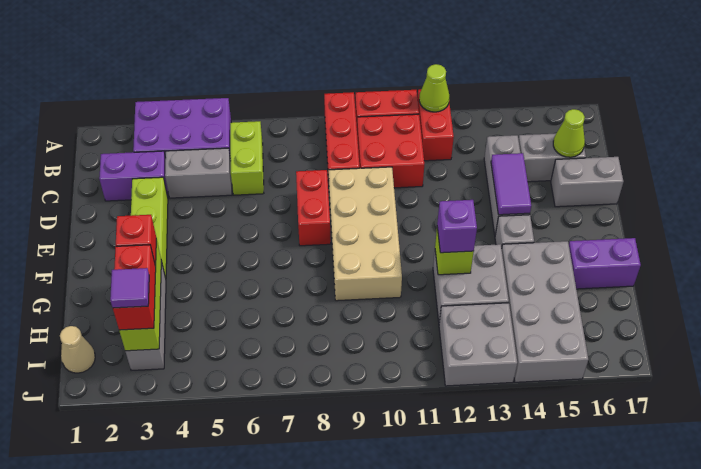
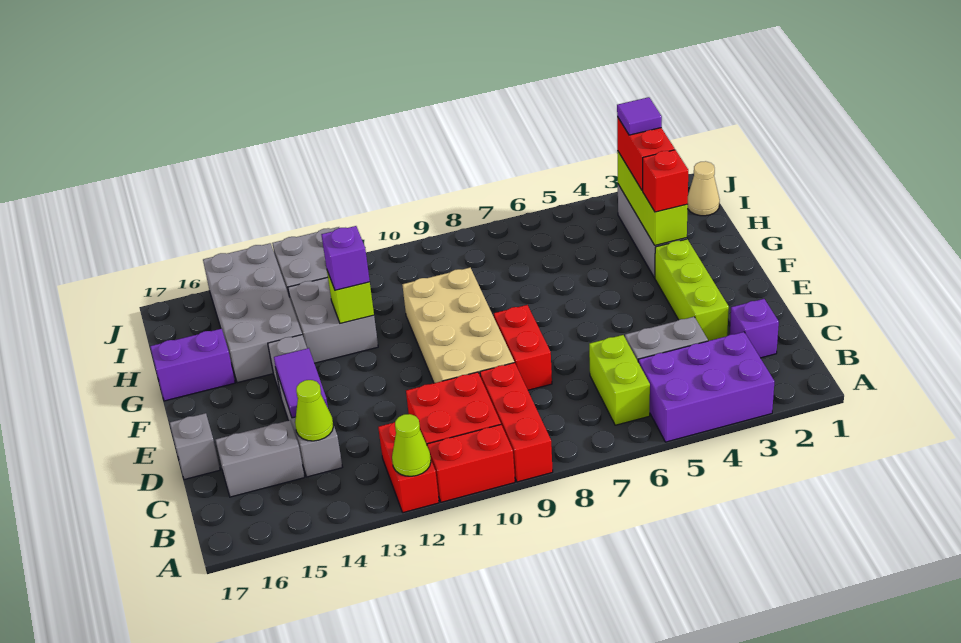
purple brick C2:C3 level 1 -> purple brick C2 level 1
lime cone C16 level 2 -> lime cone C14 level 2
grey brick D16:D17 level 1 -> grey brick D17 level 1

